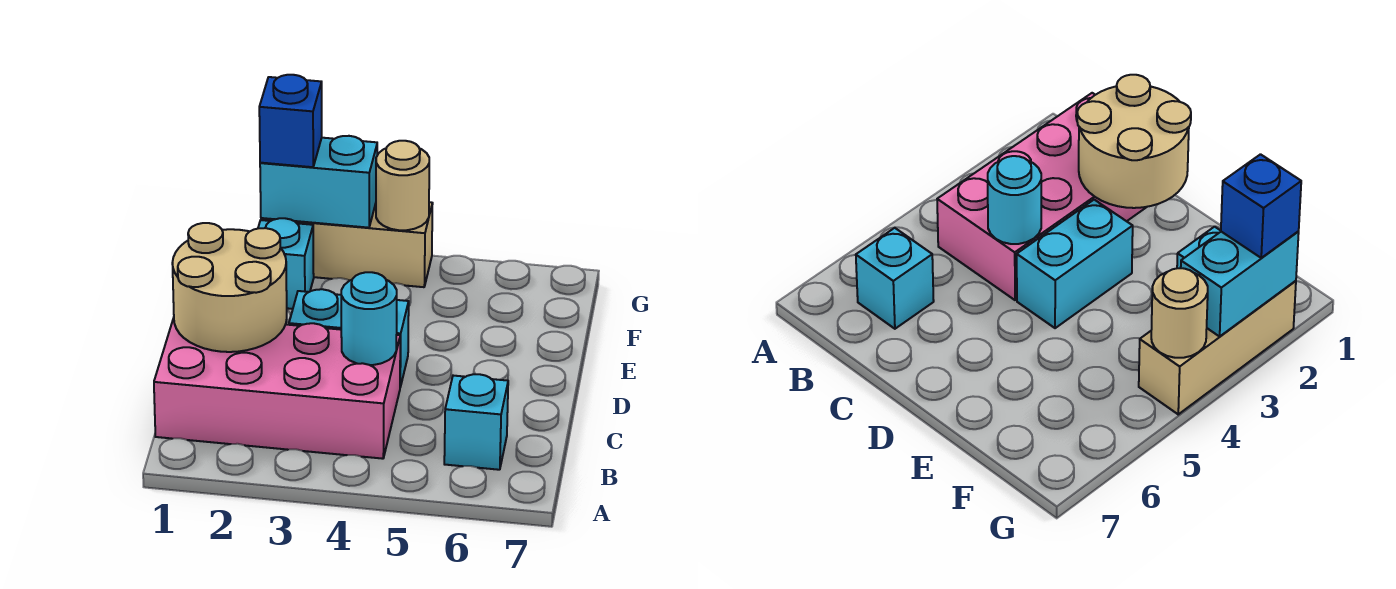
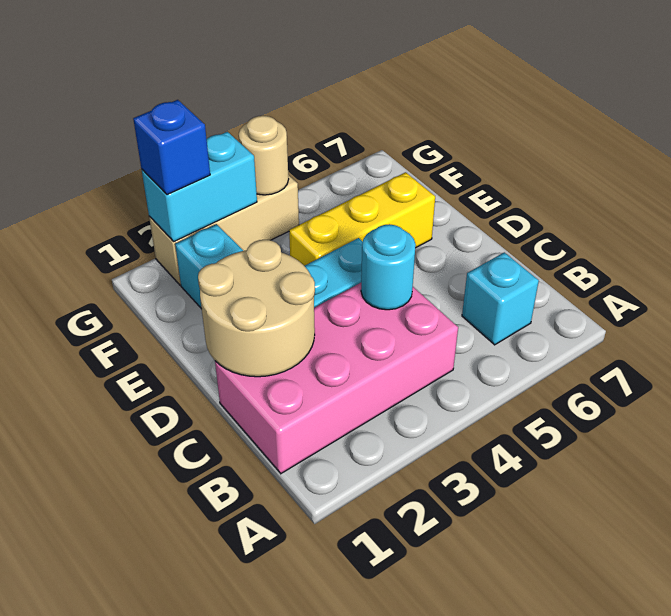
none -> yellow brick E4:E6 level 1

